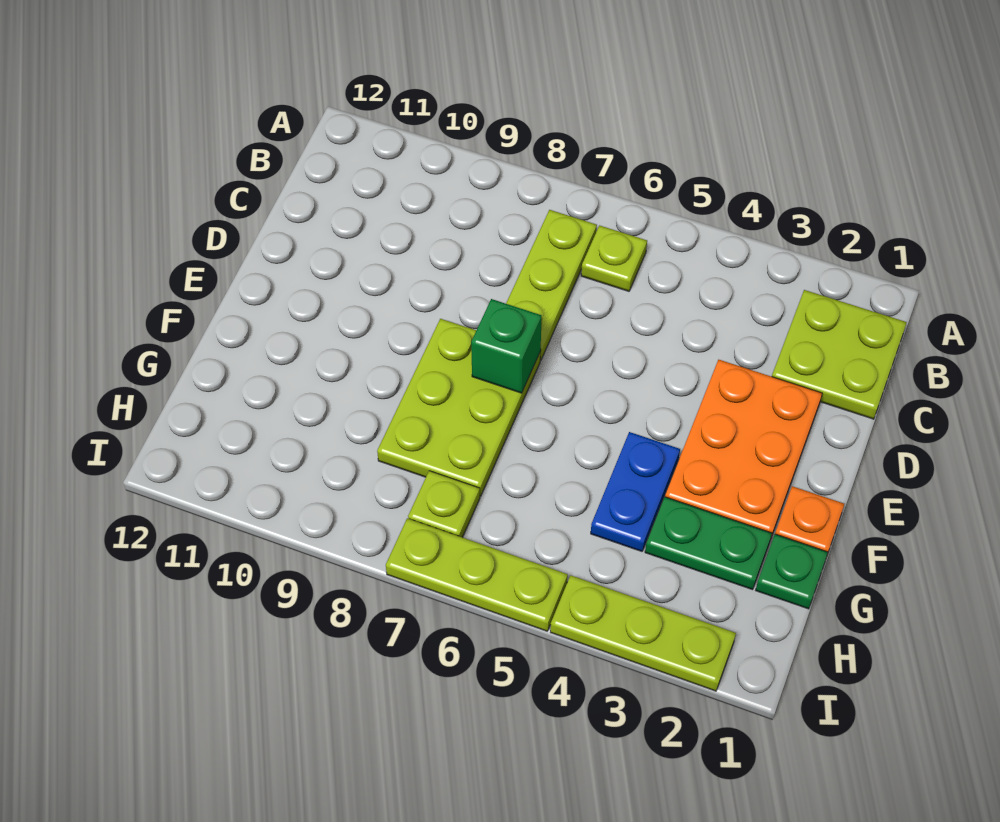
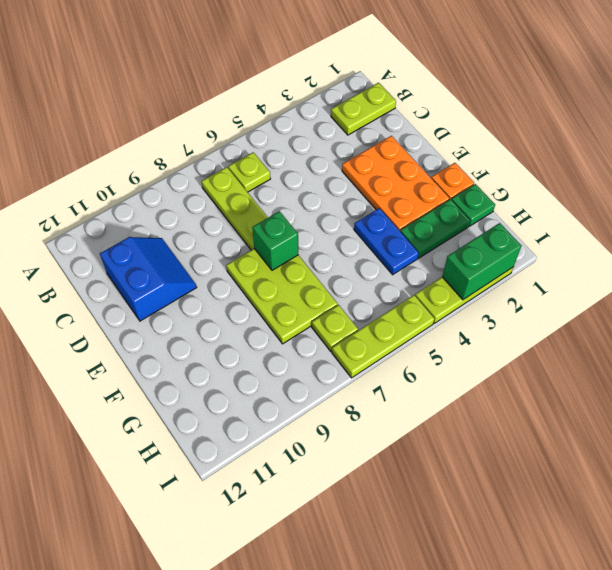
lime plate B1:C2 level 1 -> lime plate B1:B2 level 1
none -> blue slope C10:D11 level 1 top 11
none -> green brick I2:I3 level 2

